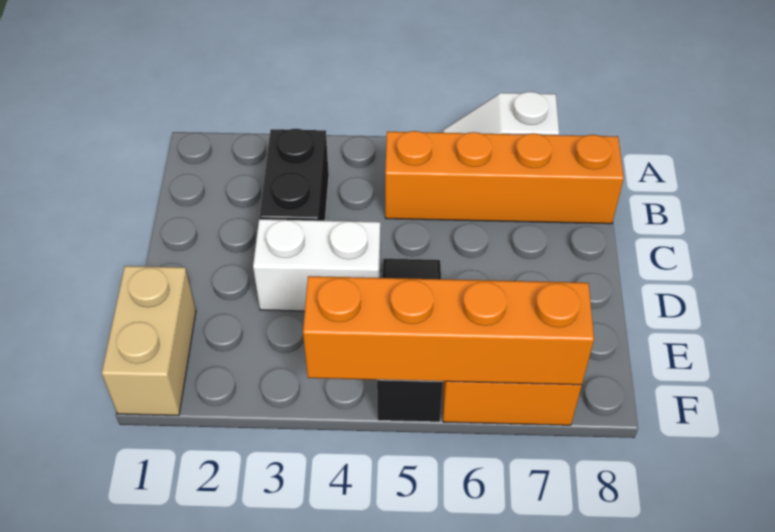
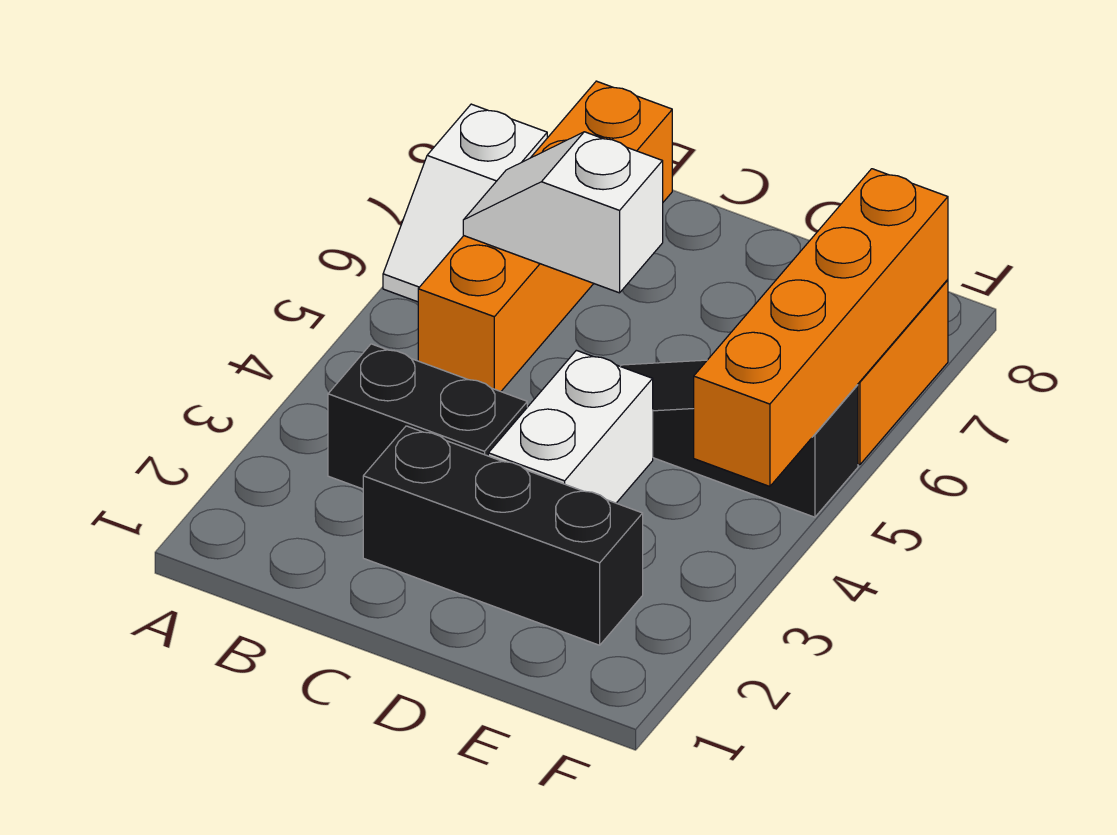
none -> white slope B6:C6 level 2 top C
none -> black brick C2:E2 level 1
tan brick E1:F1 level 1 -> none

